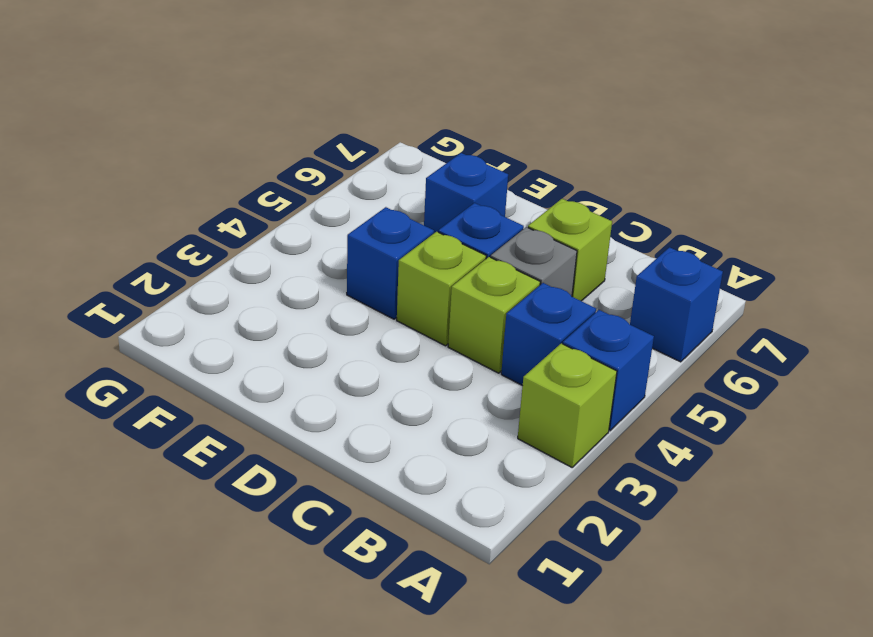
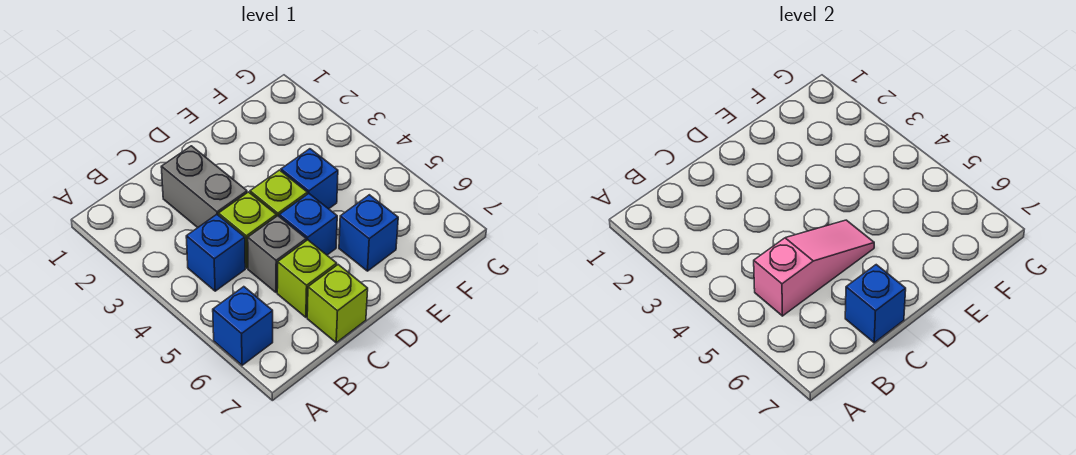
lime brick A3 level 1 -> lime brick C7 level 1
blue brick A4 level 1 -> blue brick C7 level 2
none -> pink slope B5:D5 level 2 top B
none -> grey brick C2:C3 level 1

